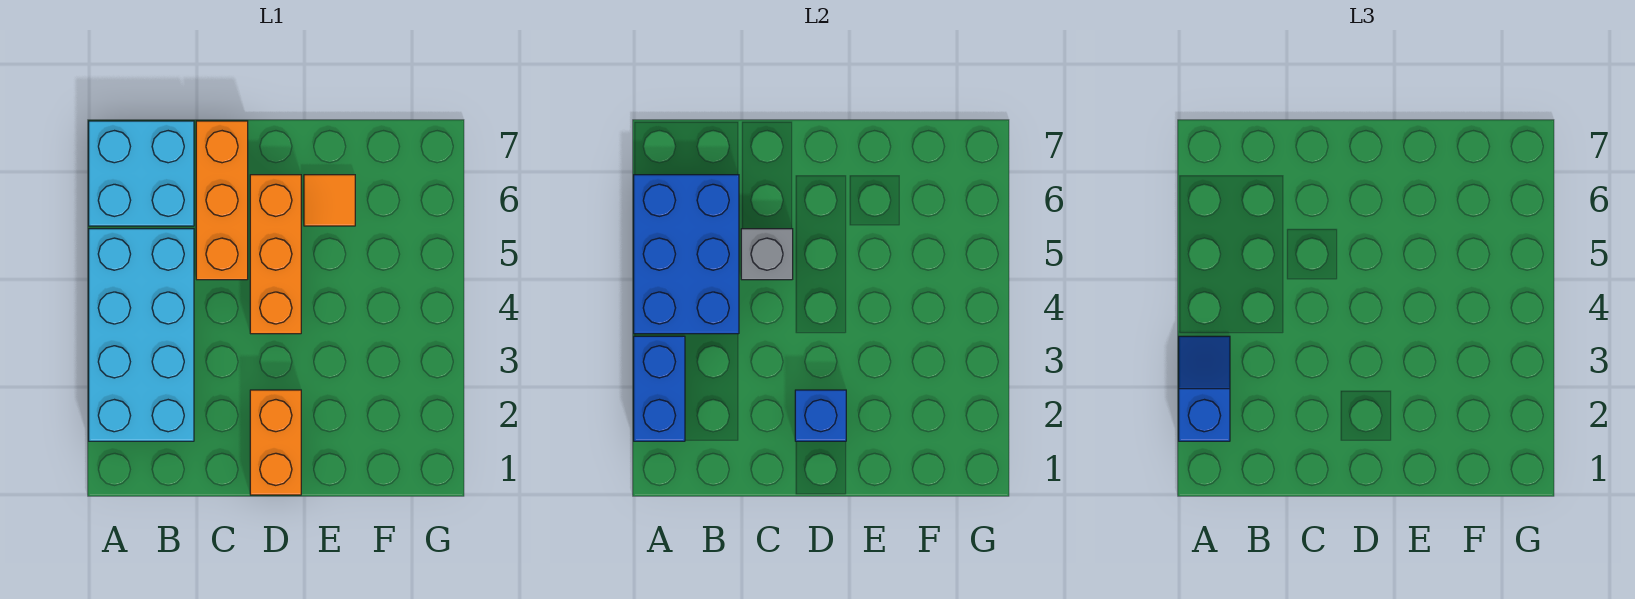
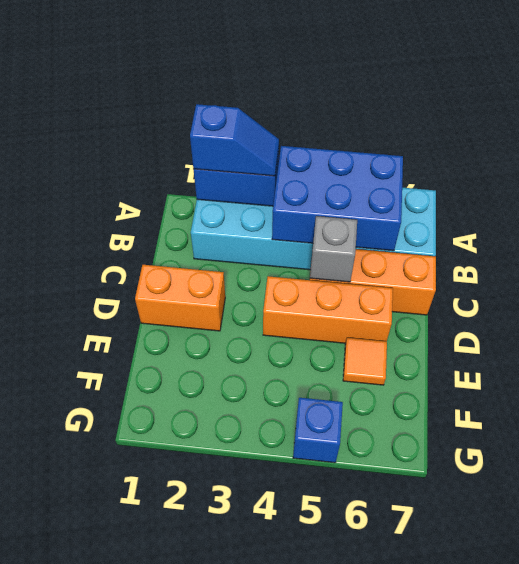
blue brick D2 level 2 -> blue brick G5 level 1

